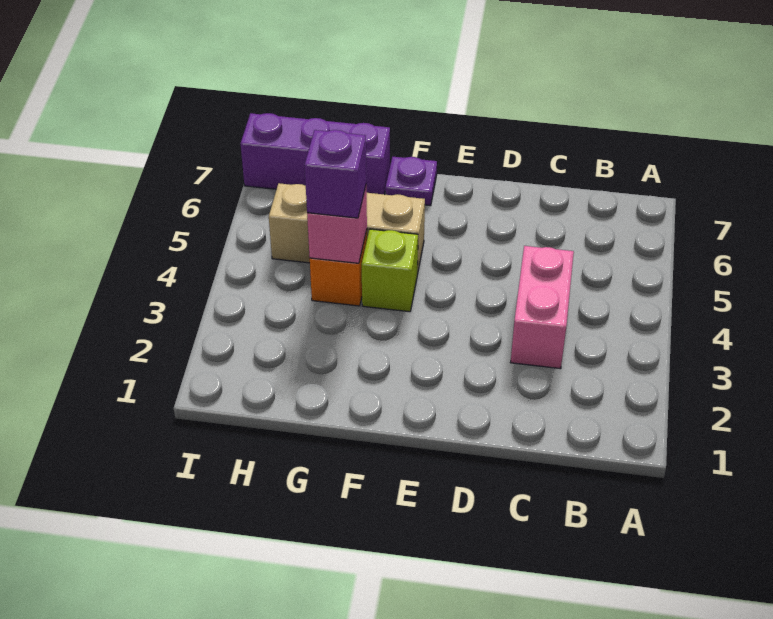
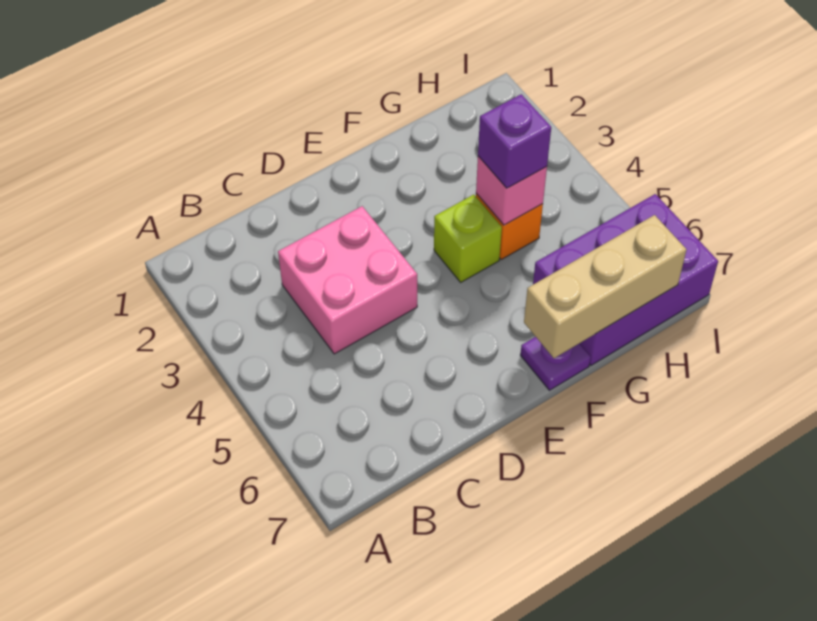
pink brick C3:C4 level 1 -> pink brick C3:D4 level 1
tan brick F5:H5 level 1 -> tan brick F7:H7 level 2
purple brick G7:I7 level 1 -> purple brick G6:I7 level 1

